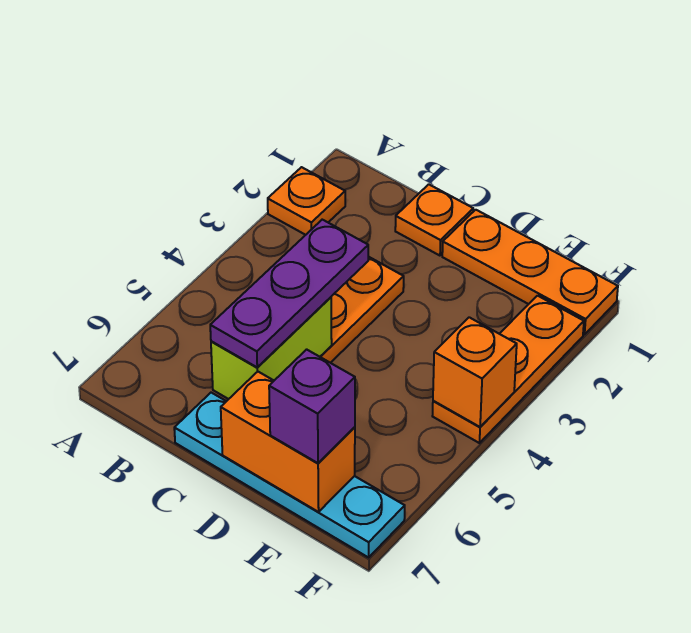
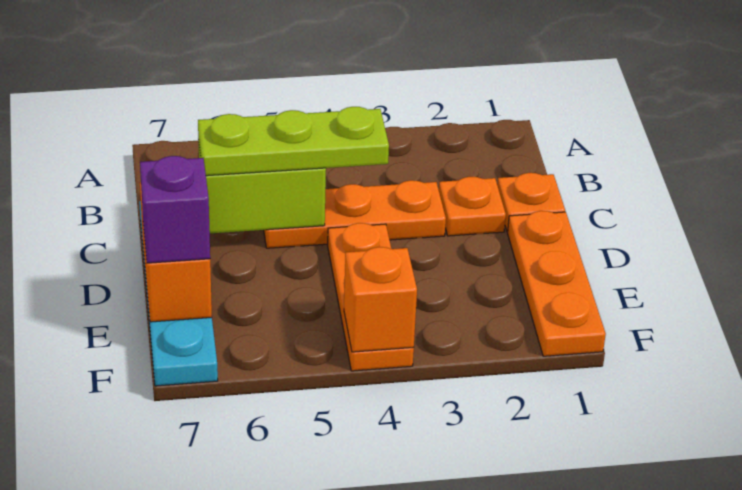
orange plate A2 level 1 -> orange plate C2 level 1
purple plate C4:C6 level 3 -> lime plate C4:C6 level 3
orange plate F2:F4 level 1 -> orange plate D4:F4 level 1

